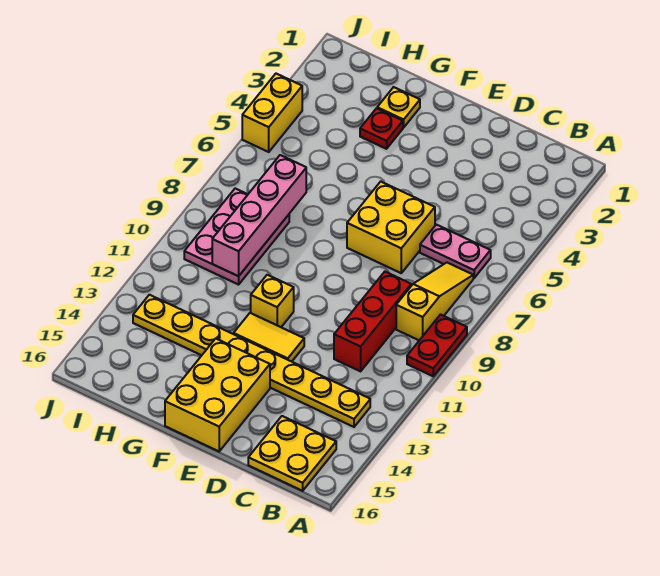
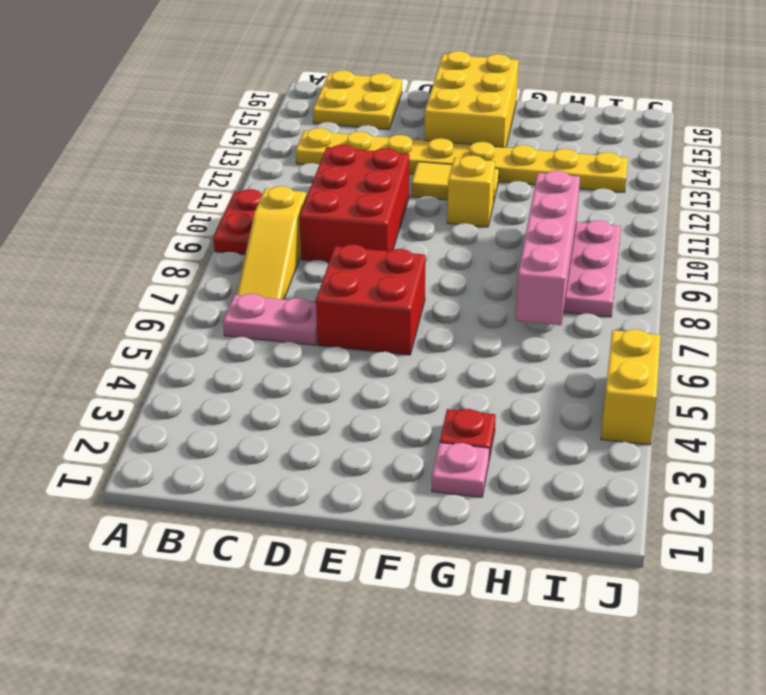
red brick C9:C11 level 1 -> red brick C9:D11 level 1
yellow brick D6:E7 level 1 -> red brick D6:E7 level 1
yellow plate G2 level 1 -> pink plate G2 level 1

